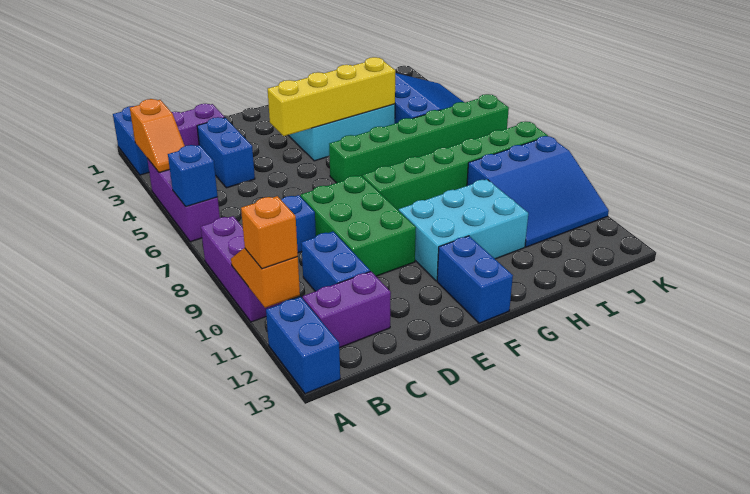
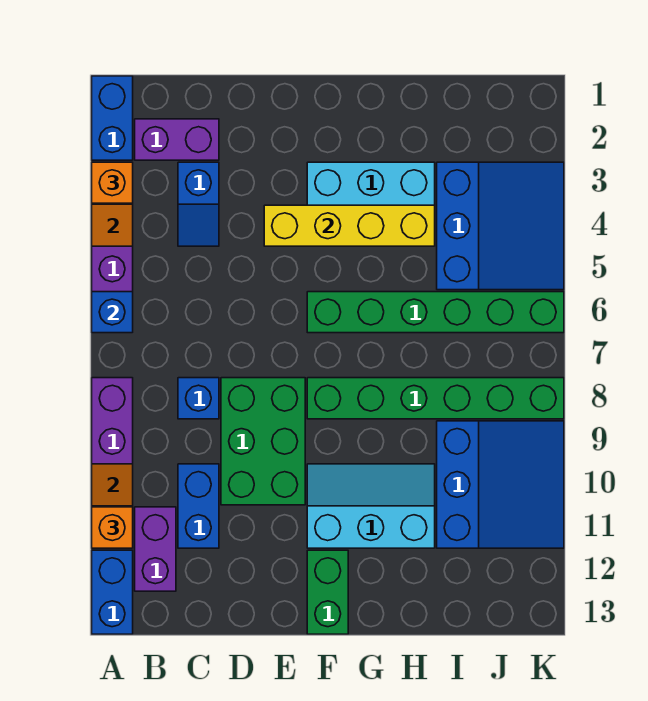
none -> orange brick A3 level 3
purple brick B12:C12 level 1 -> purple brick B11:B12 level 1
blue brick C3:C4 level 1 -> blue slope C3:C4 level 1 top 3
cyan brick F10:H11 level 1 -> cyan slope F10:H11 level 1 top 11
blue brick F12:F13 level 1 -> green brick F12:F13 level 1
blue slope I9:K11 level 1 top 9 -> blue slope I9:K11 level 1 top I

